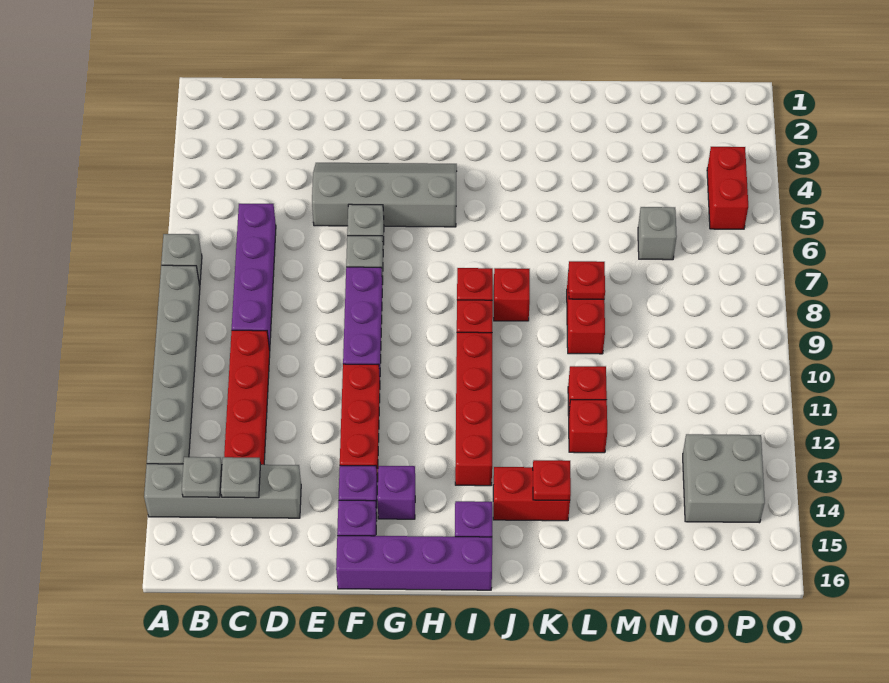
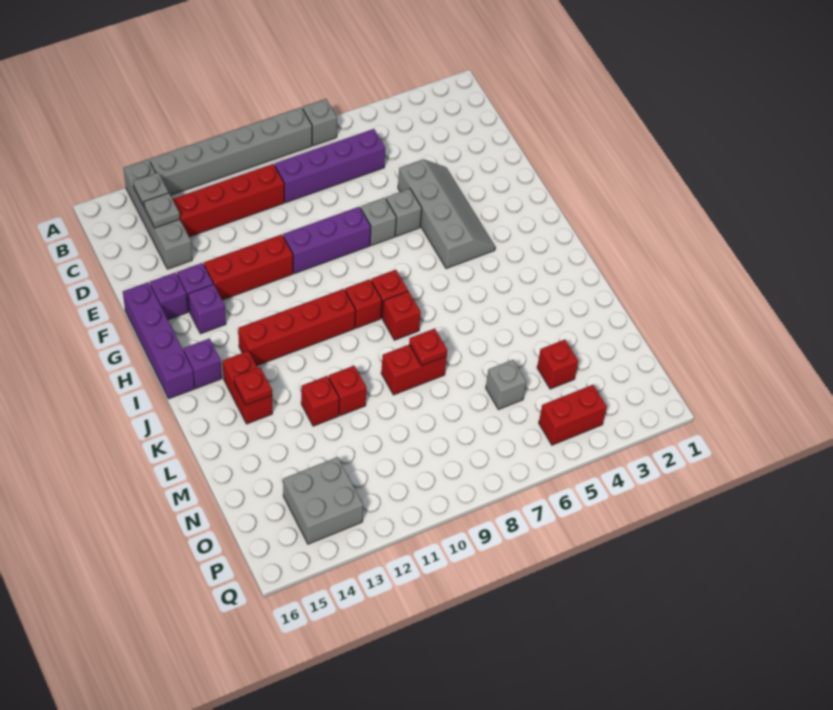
none -> red brick N4 level 1

